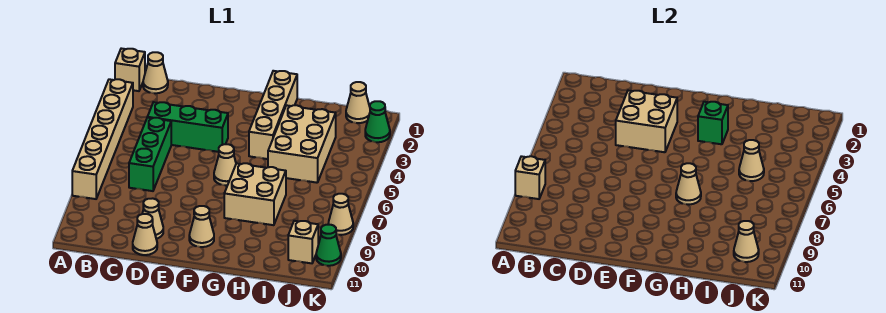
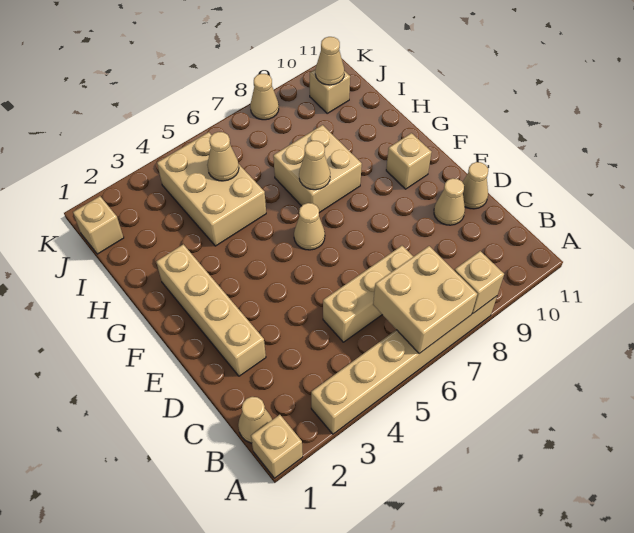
green brick C4:E4 level 1 -> none
green brick C5:C7 level 1 -> tan brick C5:C7 level 1
tan brick D3:E4 level 2 -> tan brick A6:B7 level 2
tan cone F10 level 1 -> tan brick F10 level 1
tan brick G1:G4 level 1 -> tan brick D2:G2 level 1
green brick G3 level 2 -> none
tan brick H3:I5 level 1 -> tan brick H4:J5 level 1
tan cone J1 level 1 -> tan brick J1 level 1
green cone K2 level 1 -> none
green cone K10 level 1 -> none

